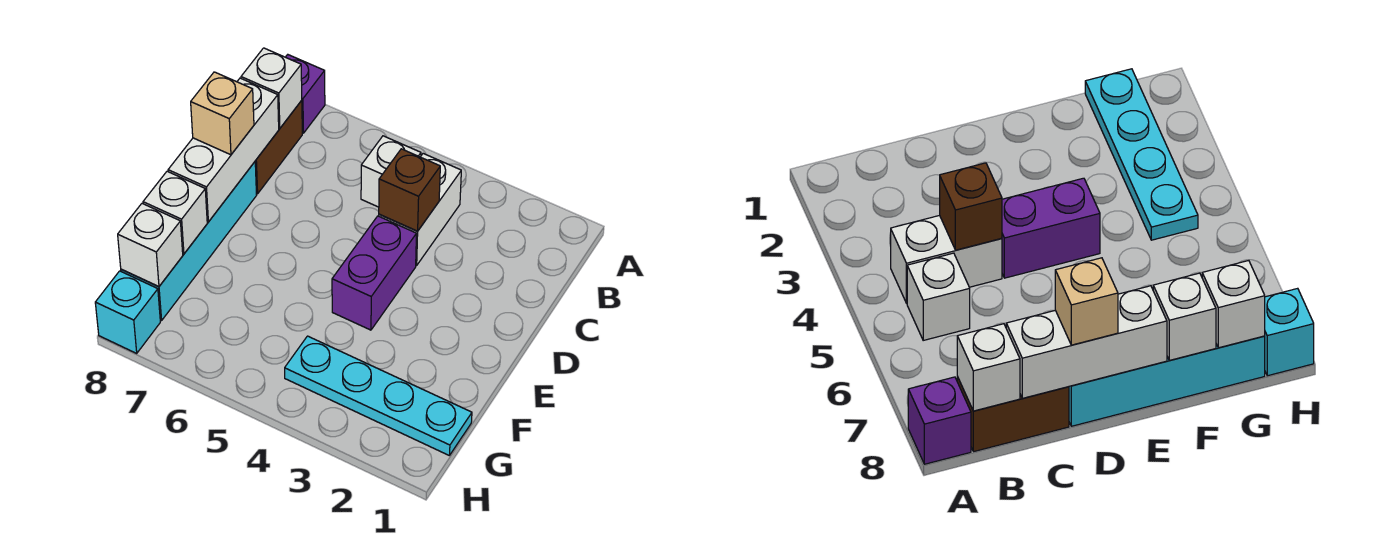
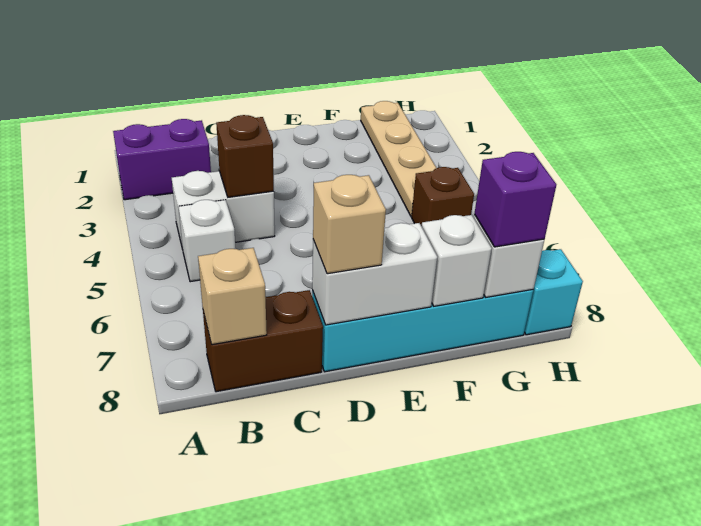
purple brick A8 level 1 -> purple brick G8 level 3
white brick B8 level 2 -> tan brick B8 level 2
white brick C8:E8 level 2 -> white brick D8:E8 level 2
purple brick D4:E4 level 1 -> purple brick A2:B2 level 1
cyan plate G1:G4 level 1 -> tan plate G1:G4 level 1
none -> brown brick G5 level 1

